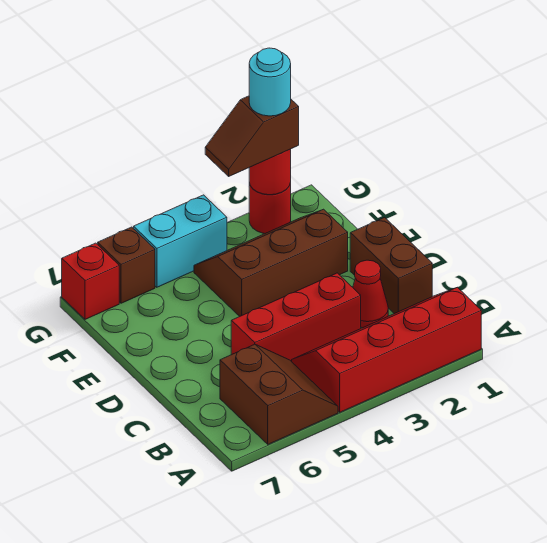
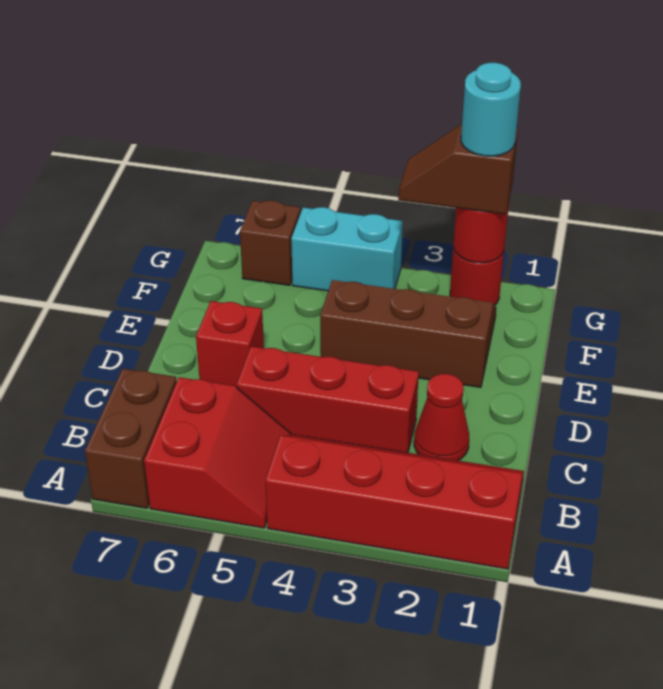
brown slope A5:B6 level 1 top 6 -> red slope A5:B6 level 1 top 6
brown brick C1:D1 level 1 -> brown brick A7:B7 level 1
red brick G7 level 1 -> red brick D6 level 1

